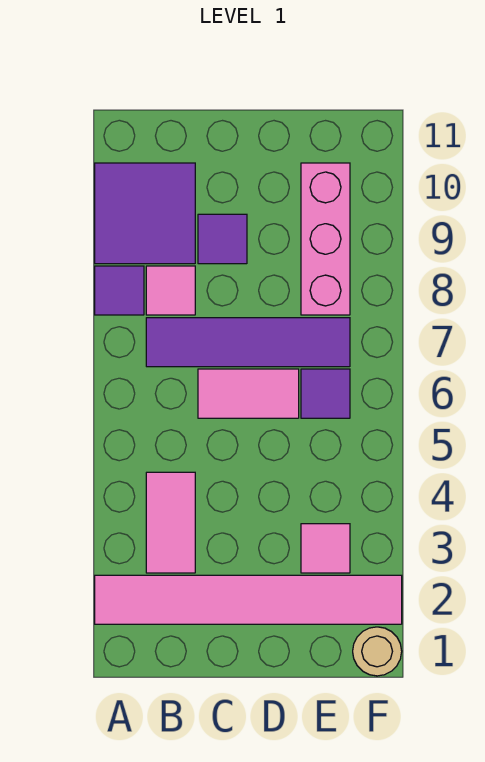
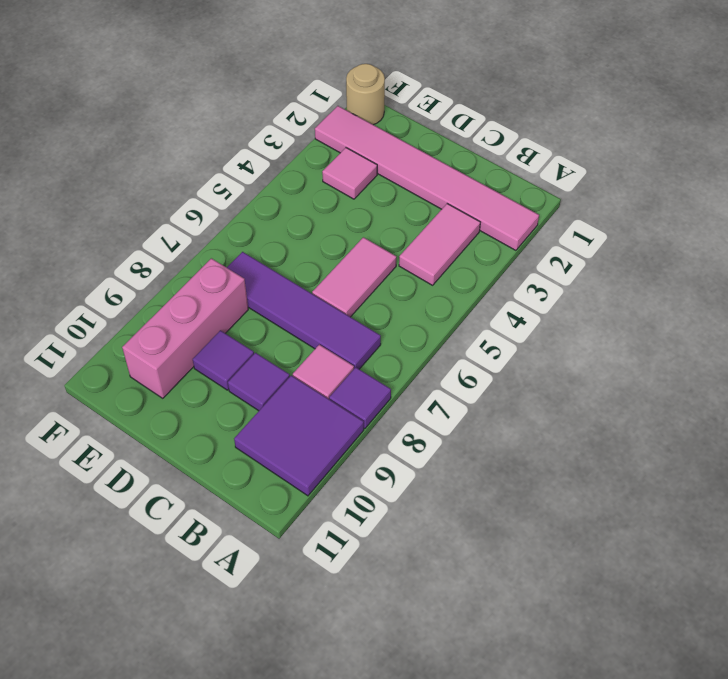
pink tile C6:D6 level 1 -> pink tile C5:C6 level 1
purple tile E6 level 1 -> purple tile D9 level 1

